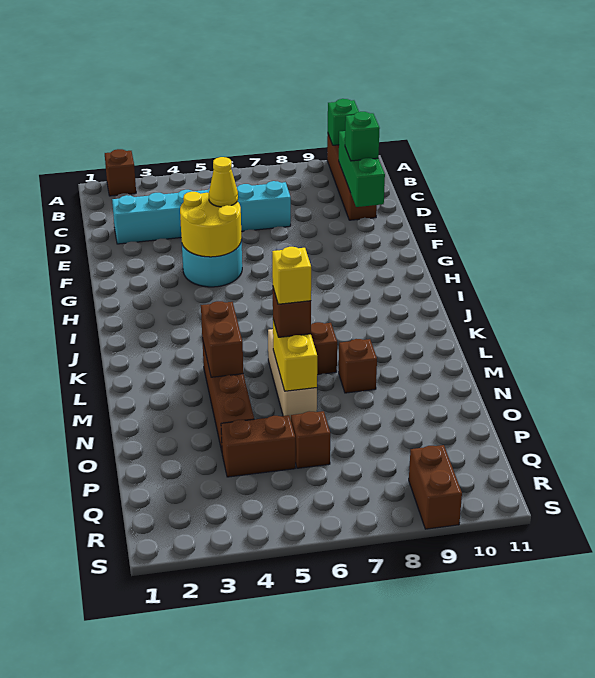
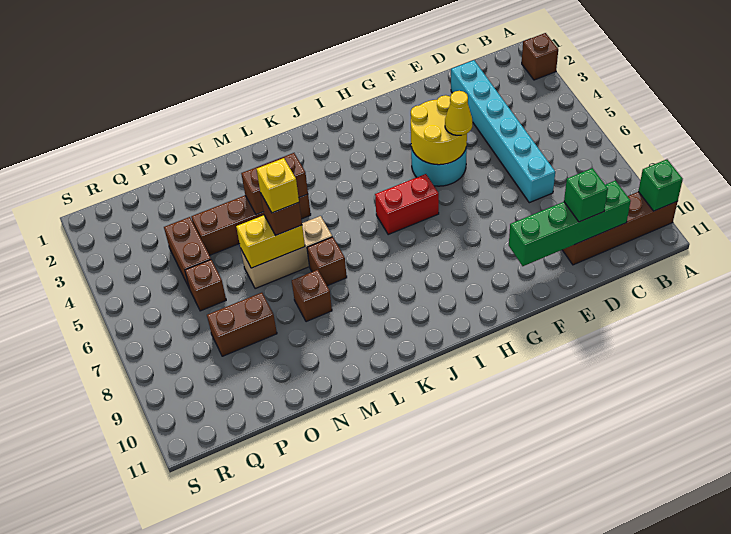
green brick C10:E10 level 2 -> green brick C10:F10 level 2
none -> red brick H6:I6 level 1
brown brick R9:S9 level 1 -> brown brick O8:P8 level 1

